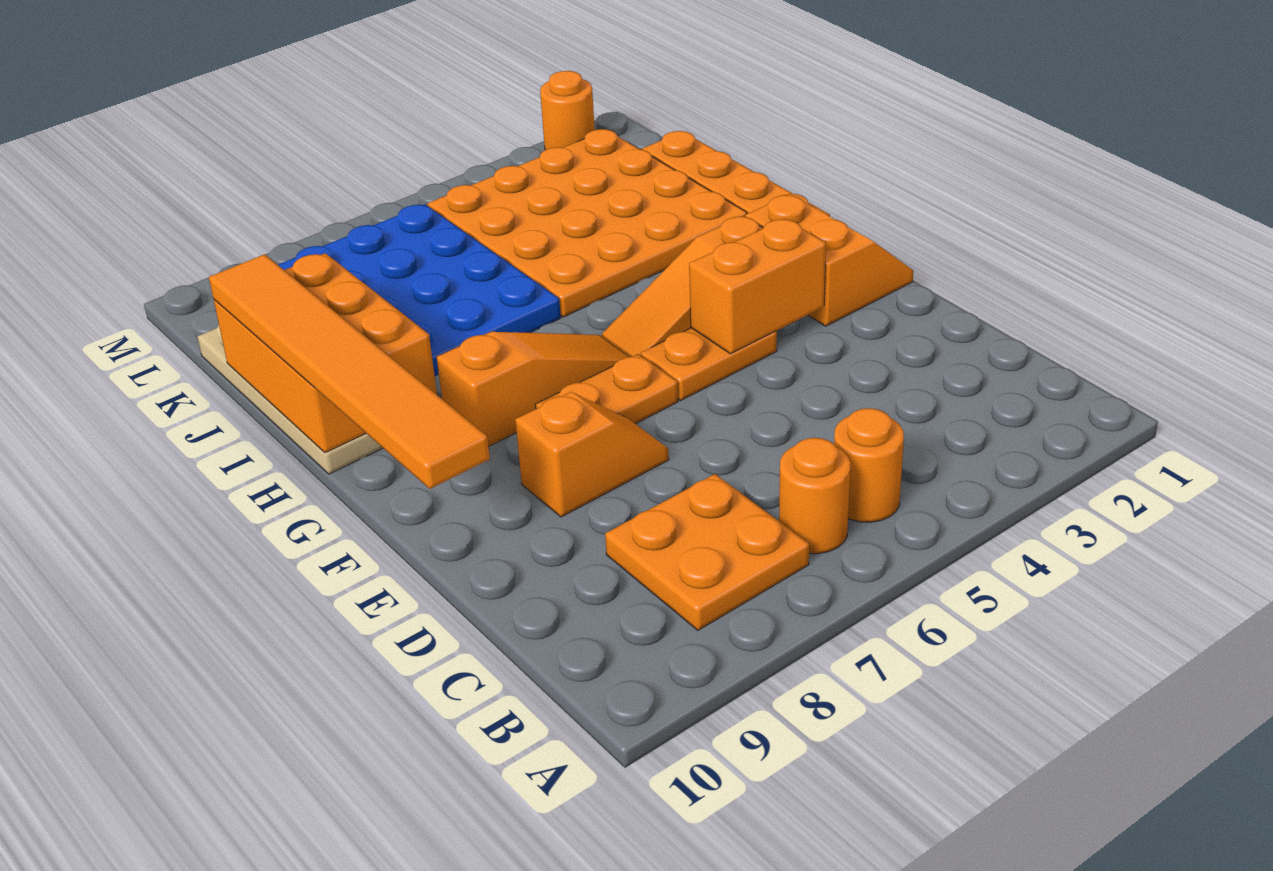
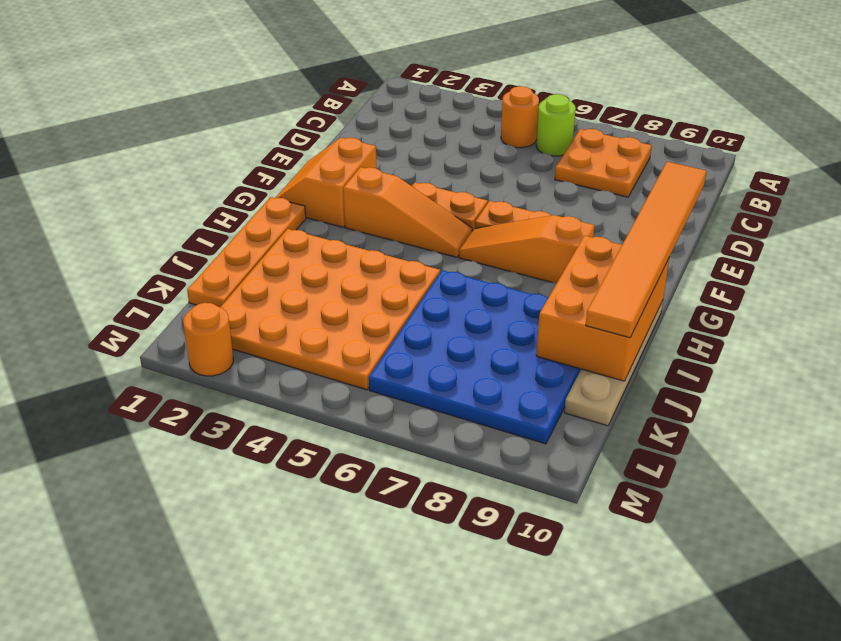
orange round brick B6 level 1 -> lime round brick B6 level 1
orange slope E7:E8 level 1 top 8 -> none
orange brick F3:F4 level 2 -> none

